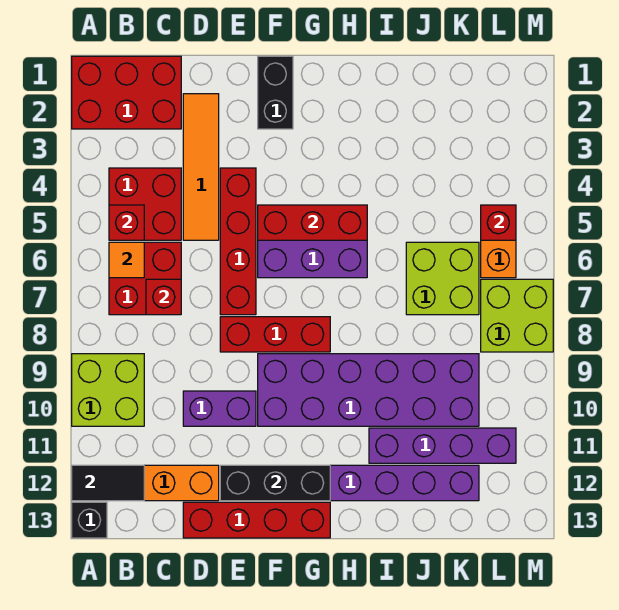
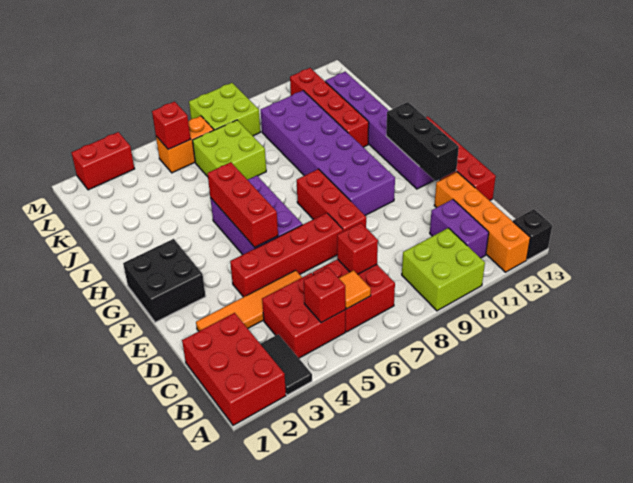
black tile A12:B12 level 2 -> black tile A3:B3 level 1
purple brick D10:E10 level 1 -> purple brick B11:C11 level 1
black brick F1:F2 level 1 -> black brick F1:G2 level 1
purple brick I11:L11 level 1 -> red brick I11:L11 level 1
none -> red brick M2:M3 level 1

